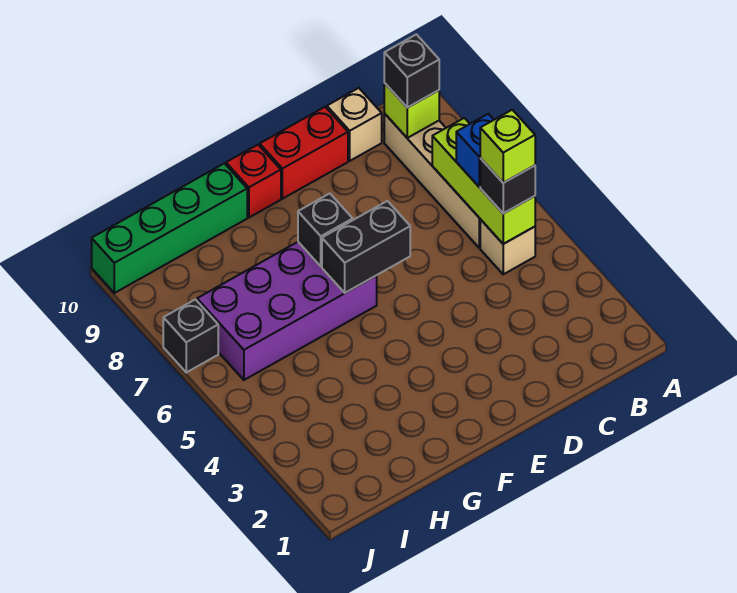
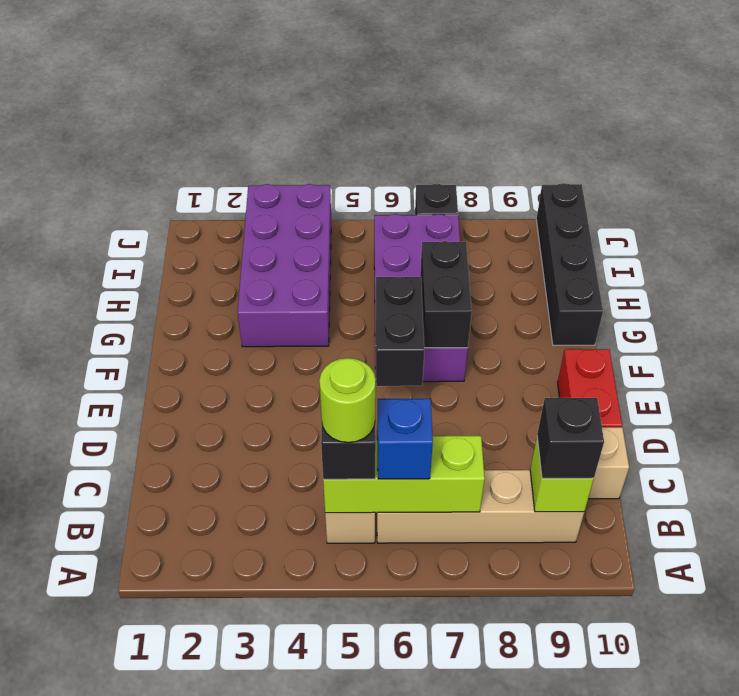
lime brick B5 level 4 -> lime round brick B5 level 4
black brick F7 level 2 -> black brick F7:G7 level 2
red brick F10 level 1 -> none
none -> purple brick G3:J4 level 1
green brick G10:J10 level 1 -> black brick G10:J10 level 1

